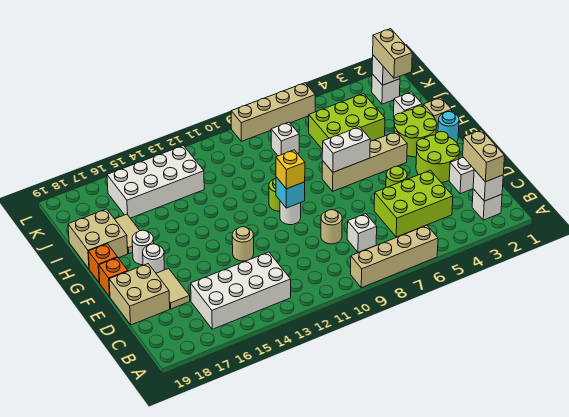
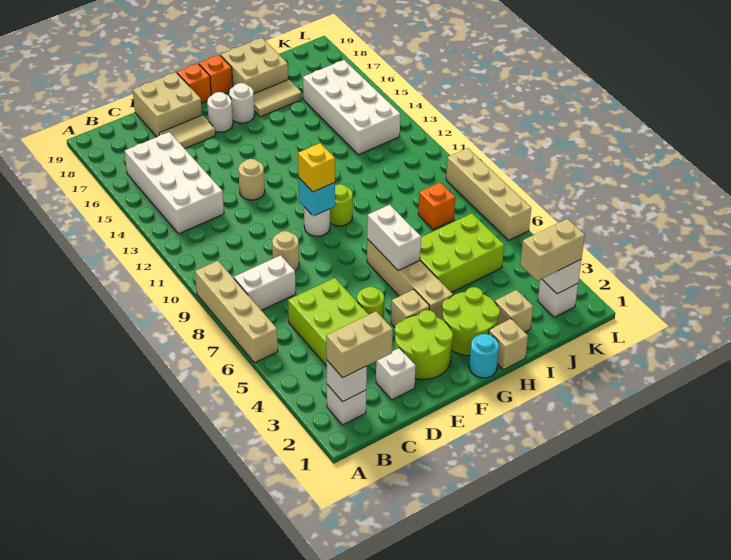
white brick C8 level 1 -> white brick B8:C8 level 1
none -> tan brick F4 level 1
white brick I2 level 1 -> tan brick I2 level 1
lime brick I4:J6 level 1 -> lime brick H5:J6 level 1
white brick J8 level 1 -> orange brick J8 level 1

